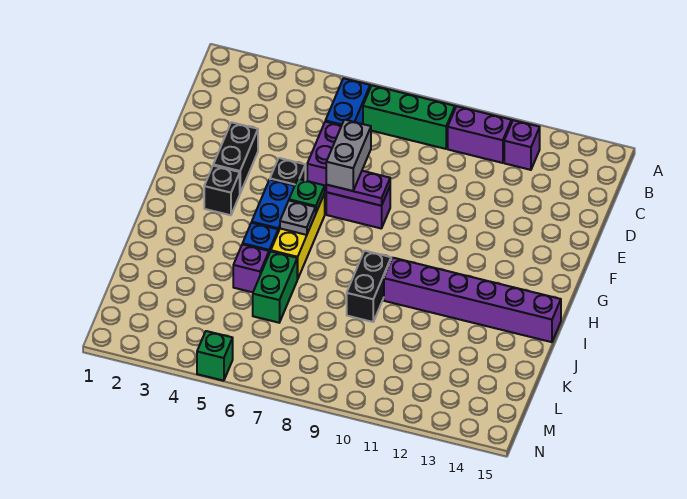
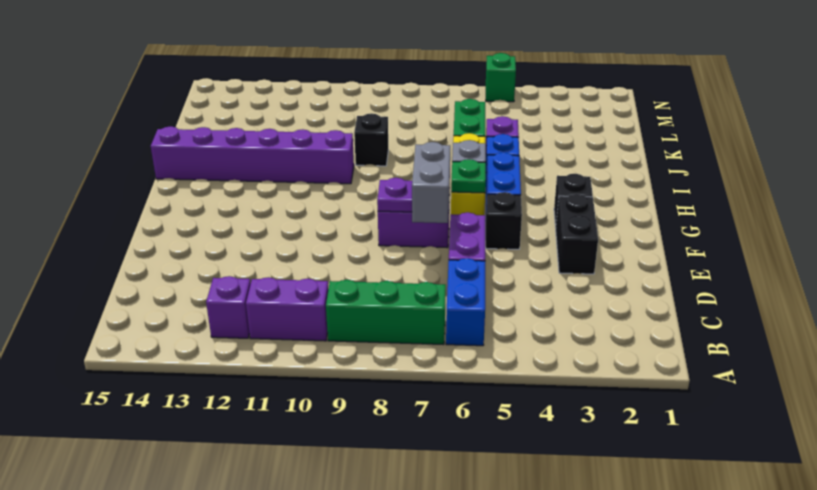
black brick I9:J9 level 1 -> black brick J9 level 1

